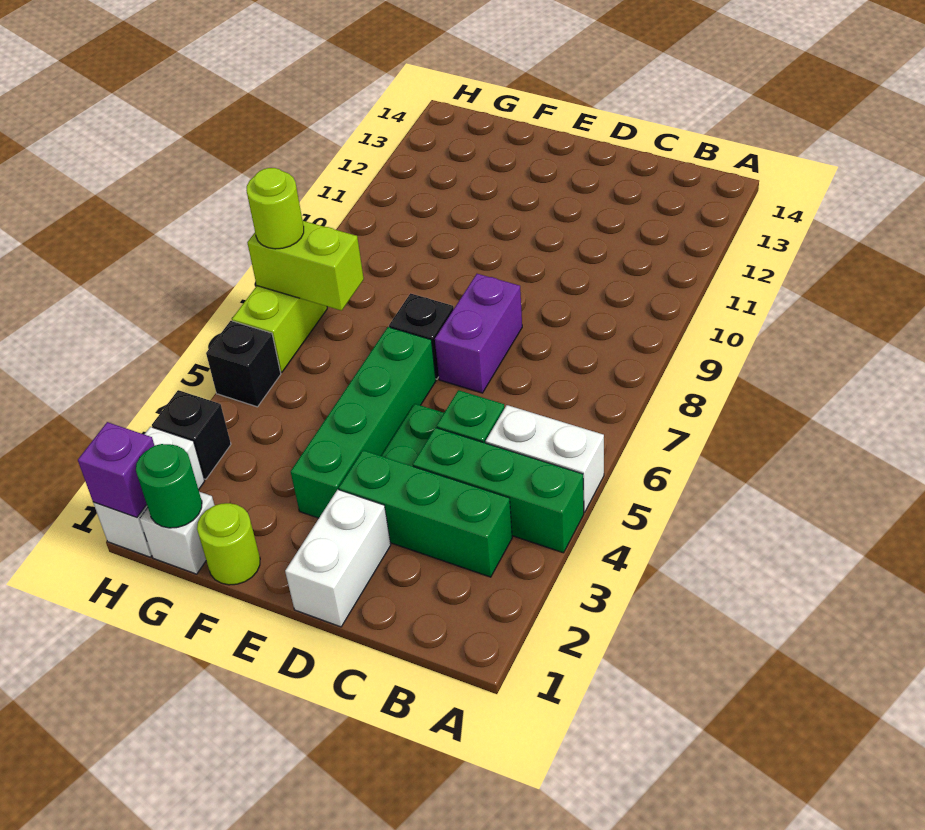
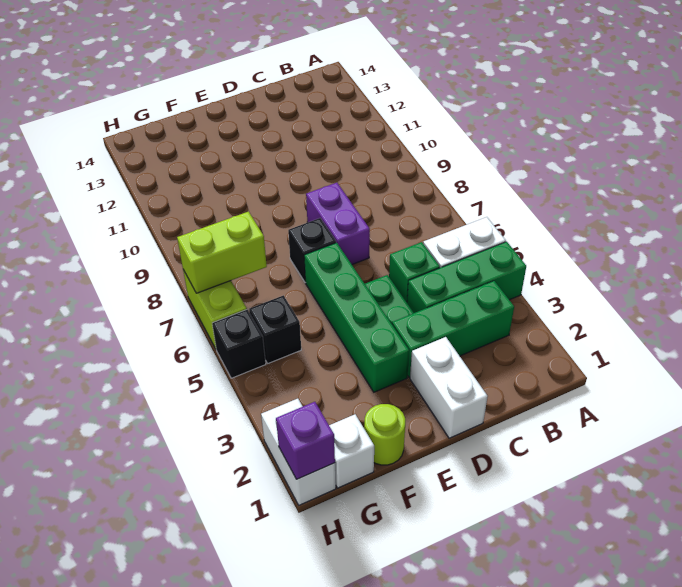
green round brick G1 level 2 -> none
black brick H3 level 1 -> black brick G5 level 1
lime round brick H7 level 3 -> none

